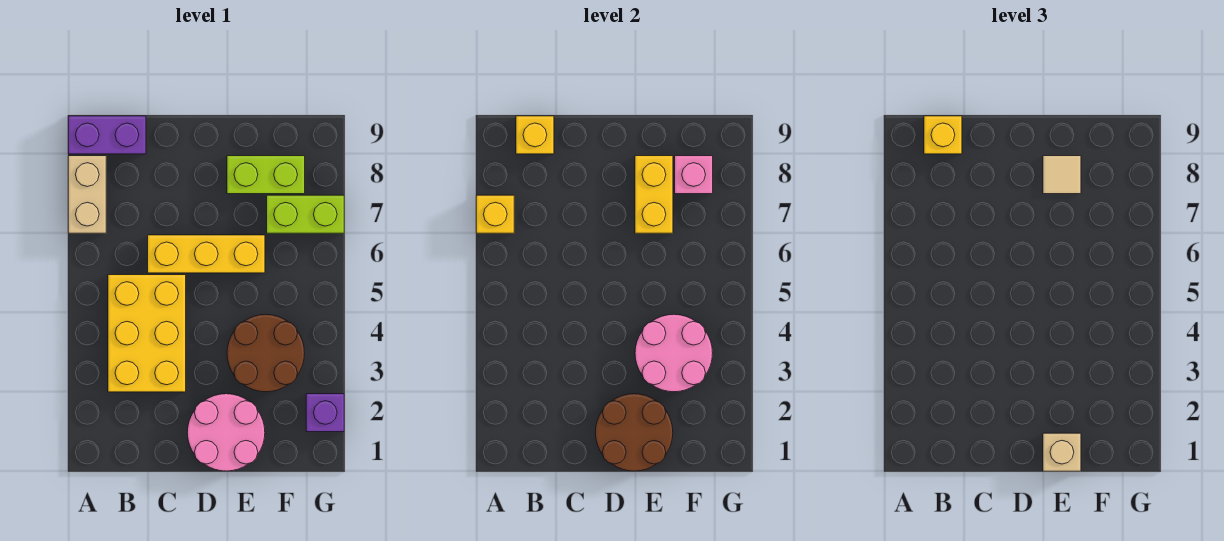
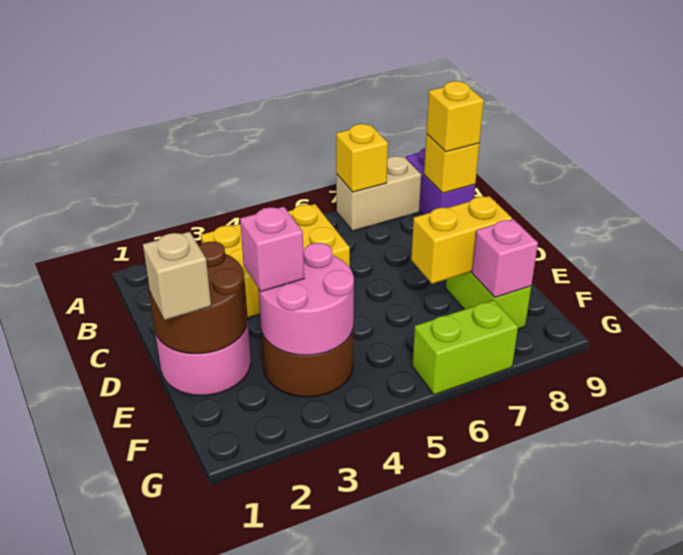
yellow brick C6:E6 level 1 -> none
none -> pink brick E3 level 3
tan tile E8 level 3 -> none
lime brick F7:G7 level 1 -> lime brick G6:G7 level 1
purple brick G2 level 1 -> none

